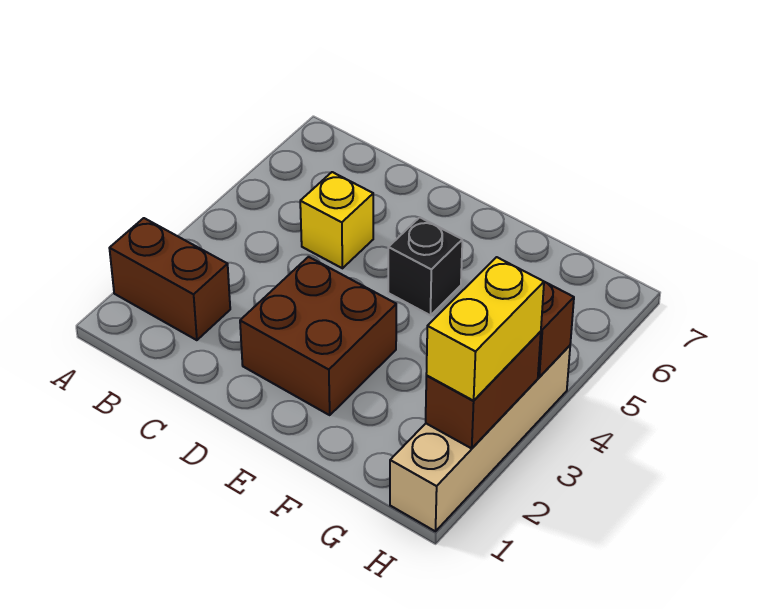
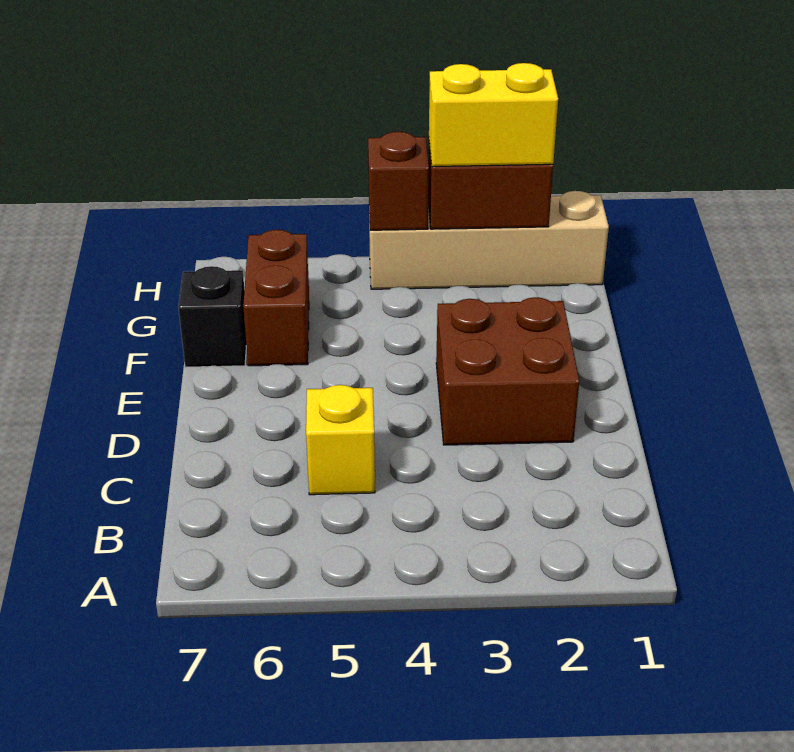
brown brick A2:B2 level 1 -> brown brick F6:G6 level 1
black brick E5 level 1 -> black brick F7 level 1

